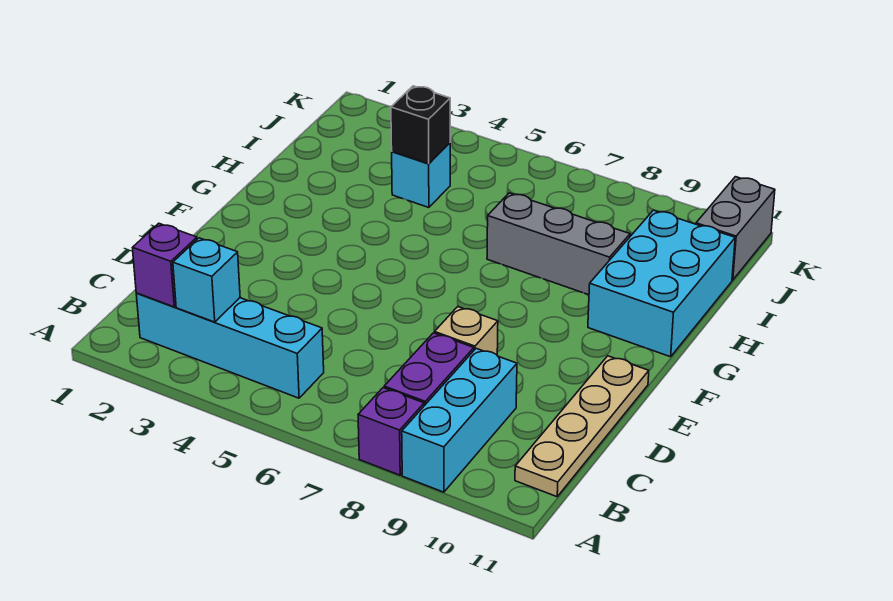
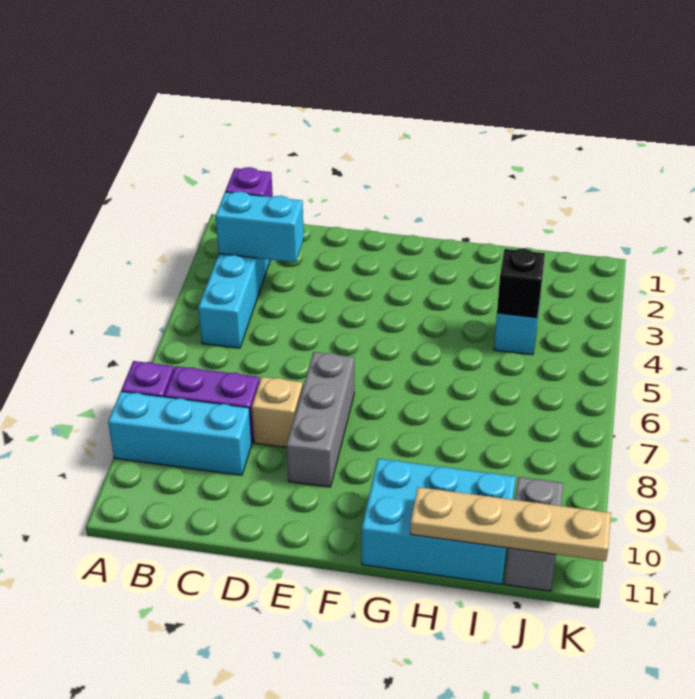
cyan brick B3 level 2 -> cyan brick B3:C3 level 2
tan plate B11:E11 level 1 -> tan plate H11:K11 level 2
grey brick H7:H9 level 1 -> grey brick E7:E9 level 1
grey brick J11:K11 level 1 -> grey brick J10:J11 level 1

